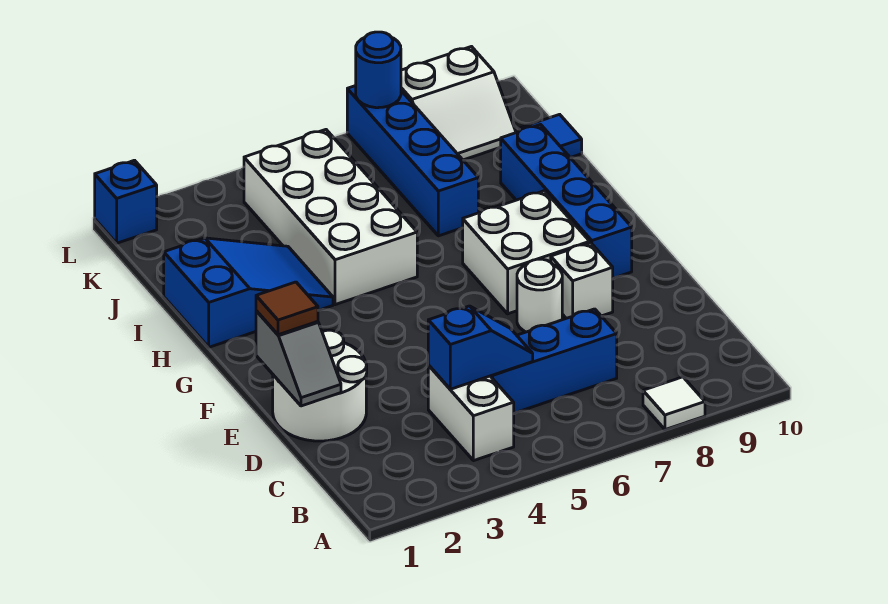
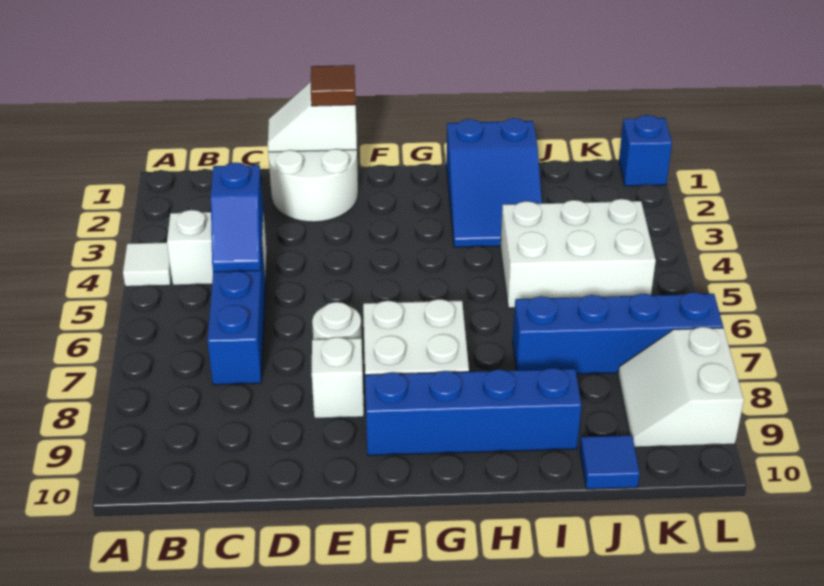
white tile A8 level 1 -> white tile A4 level 1
grey slope D1:E1 level 2 top E -> white slope D1:E1 level 2 top E
white brick H4:K5 level 1 -> white brick I4:K5 level 1
blue round brick L7 level 2 -> none

